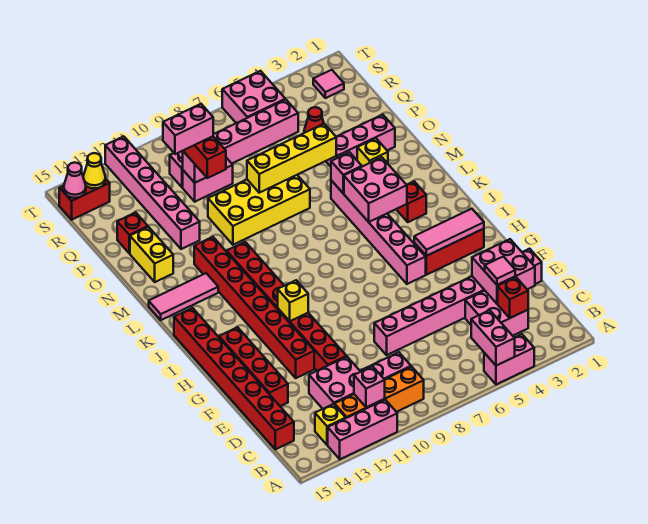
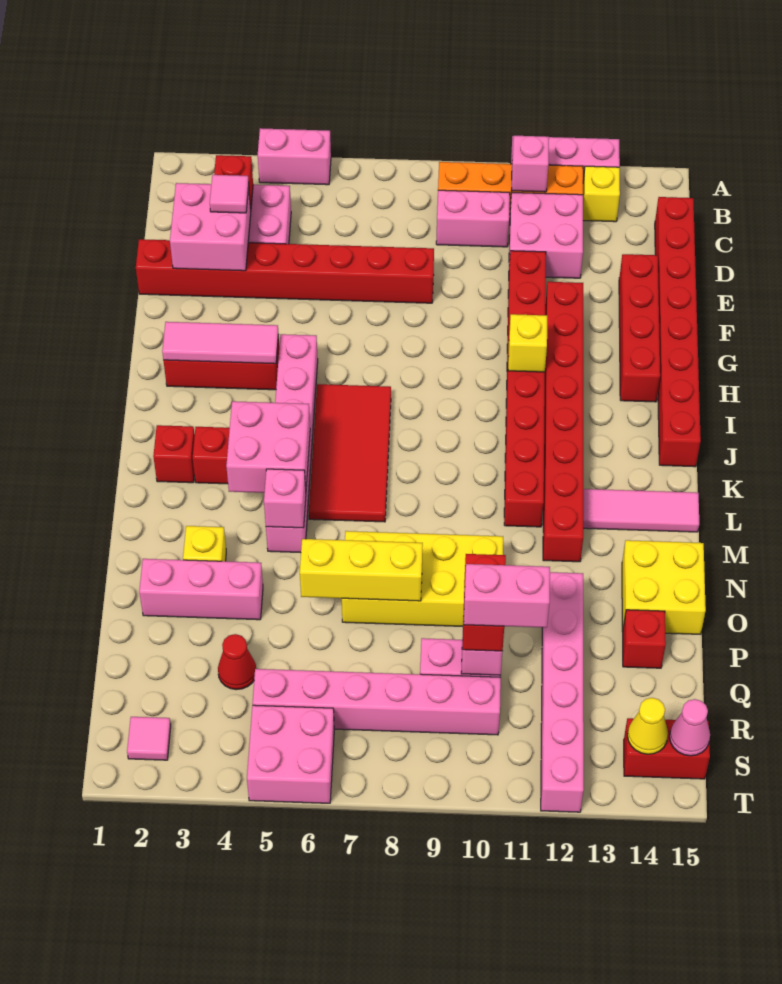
pink brick A5:B5 level 2 -> none
pink brick E1:E8 level 1 -> red brick E1:E8 level 1
none -> red tile I6:L7 level 1
none -> red brick K2 level 1
yellow brick N14:O14 level 1 -> yellow brick N14:O15 level 1
yellow brick O5:O8 level 2 -> yellow brick O6:O8 level 2

